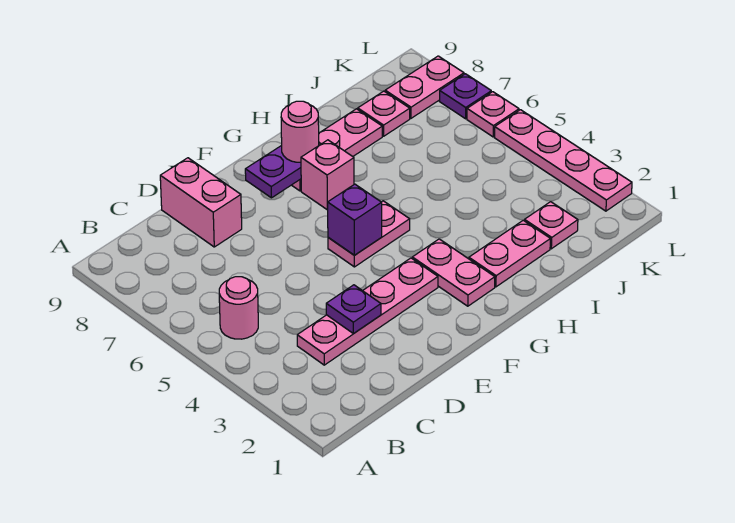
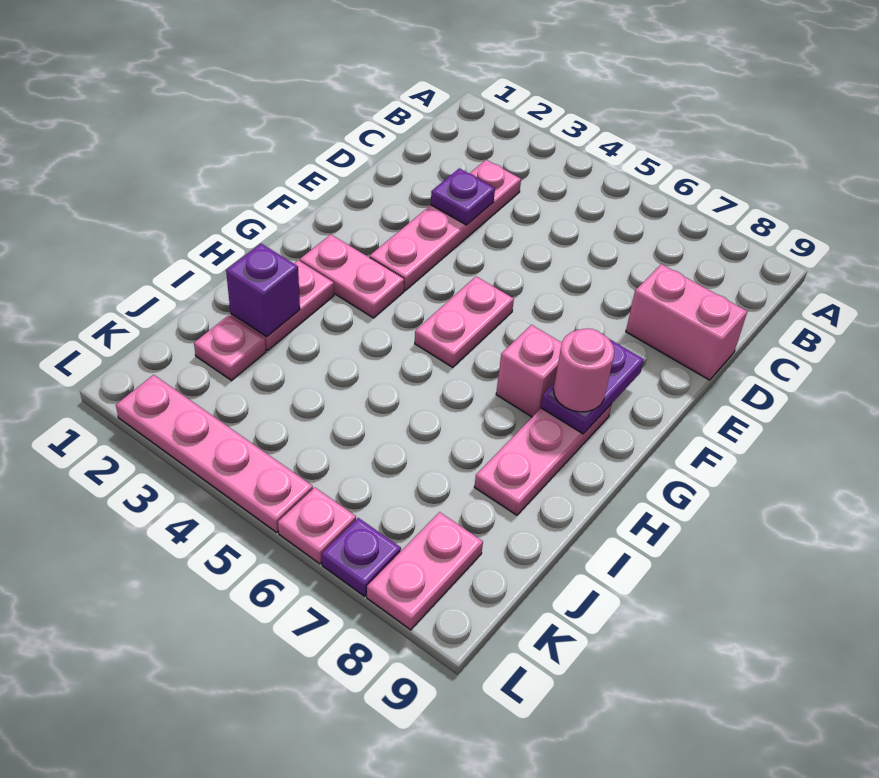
pink round brick B5 level 1 -> none
purple brick F5 level 2 -> purple brick I2 level 2
pink plate J8 level 1 -> none

